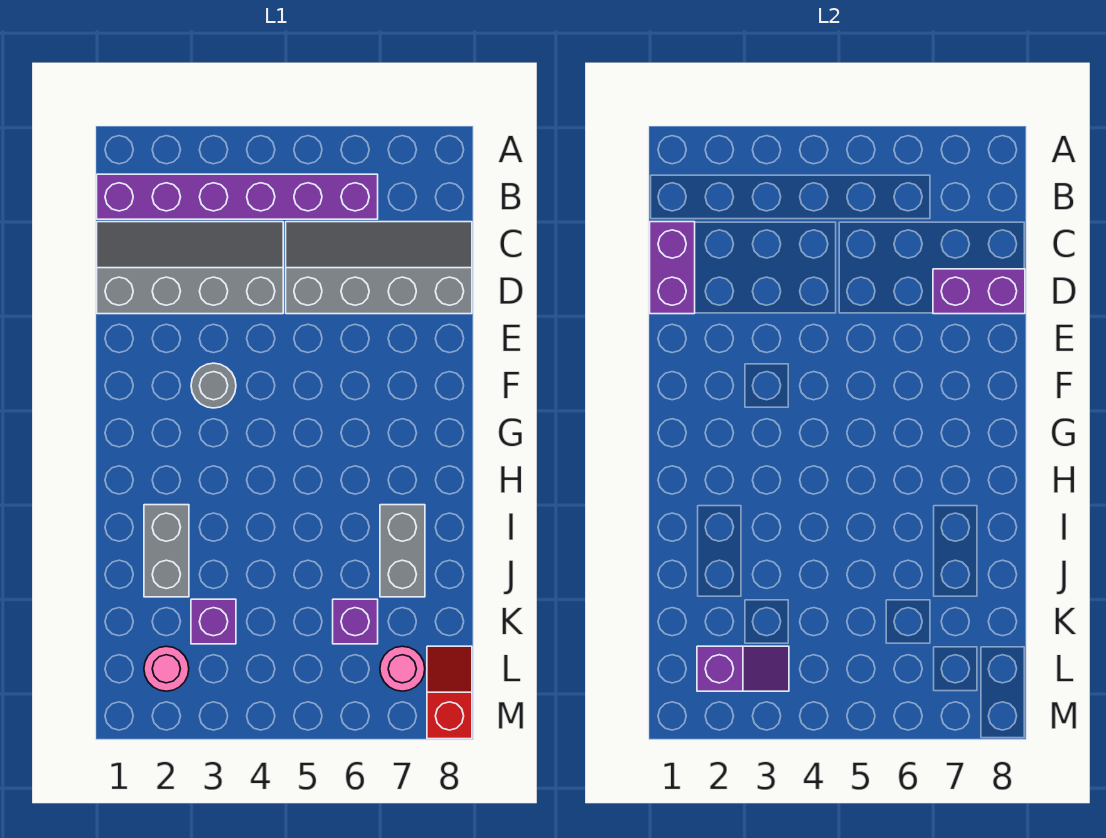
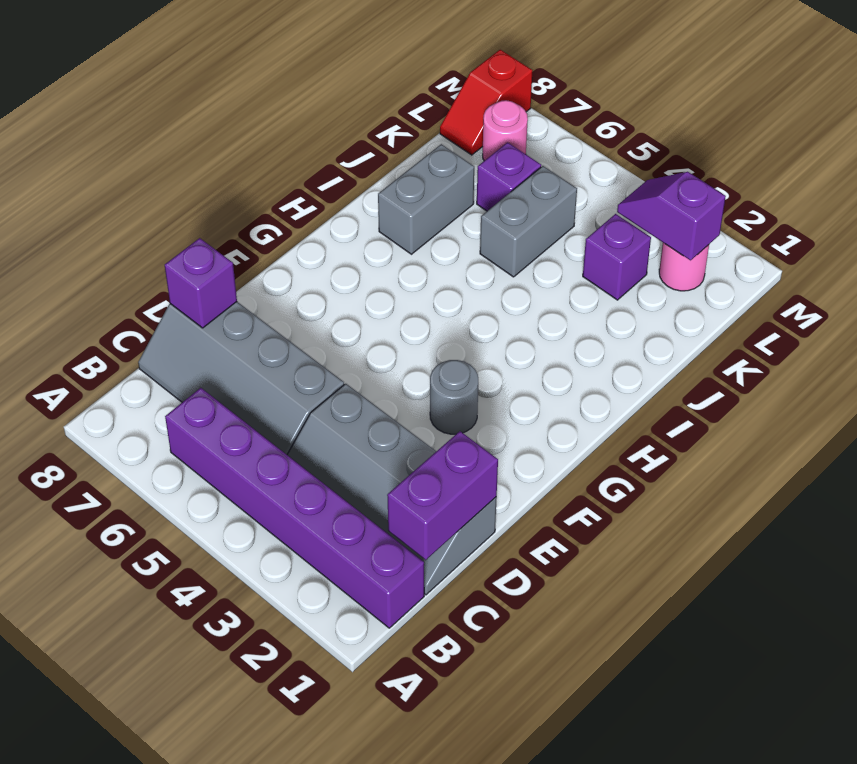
purple brick D7:D8 level 2 -> purple brick D8 level 2
grey brick I2:J2 level 1 -> grey brick J5:K5 level 1

